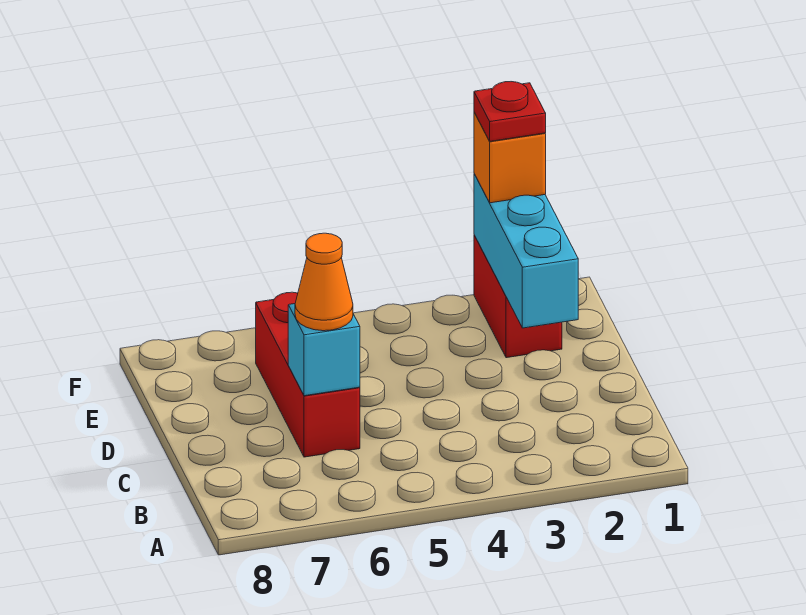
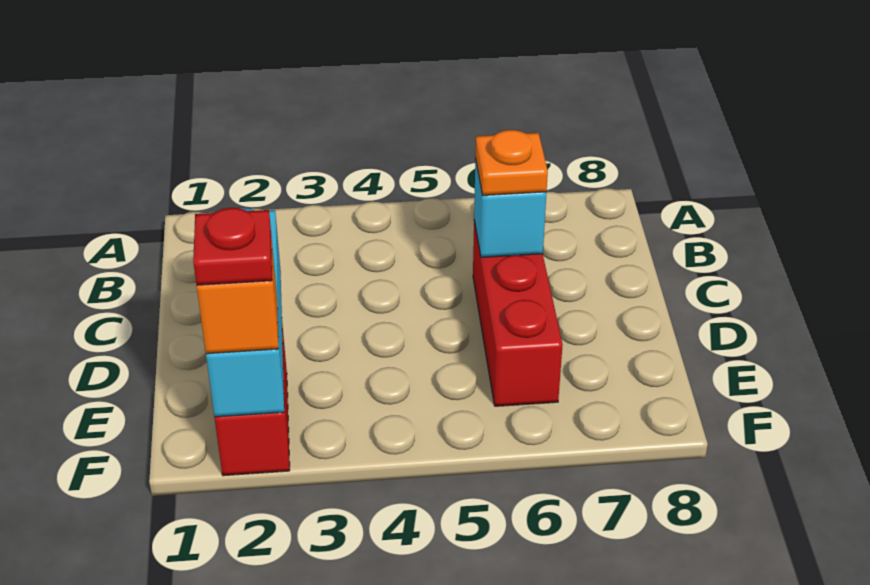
orange cone C6 level 3 -> orange plate C6 level 3

